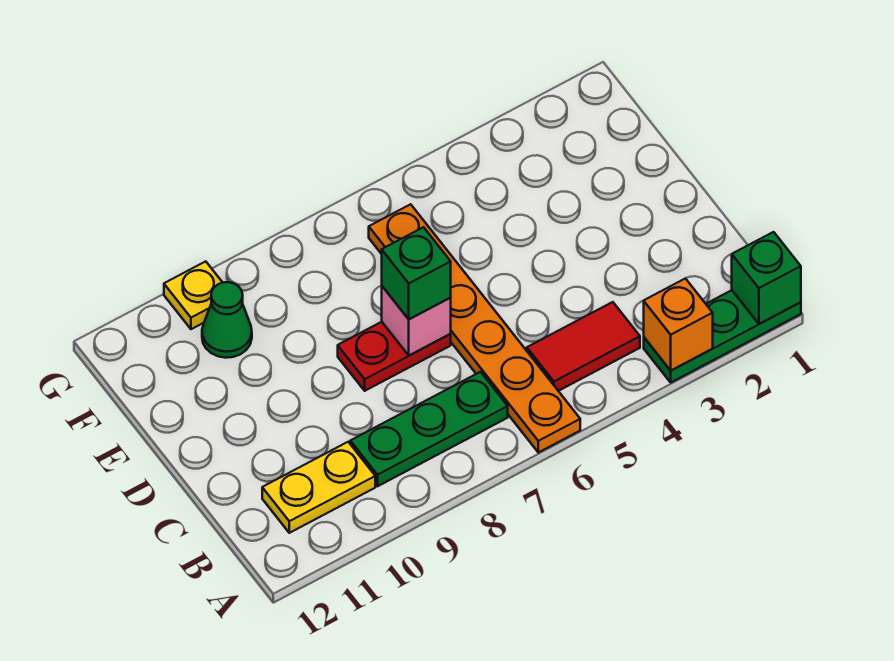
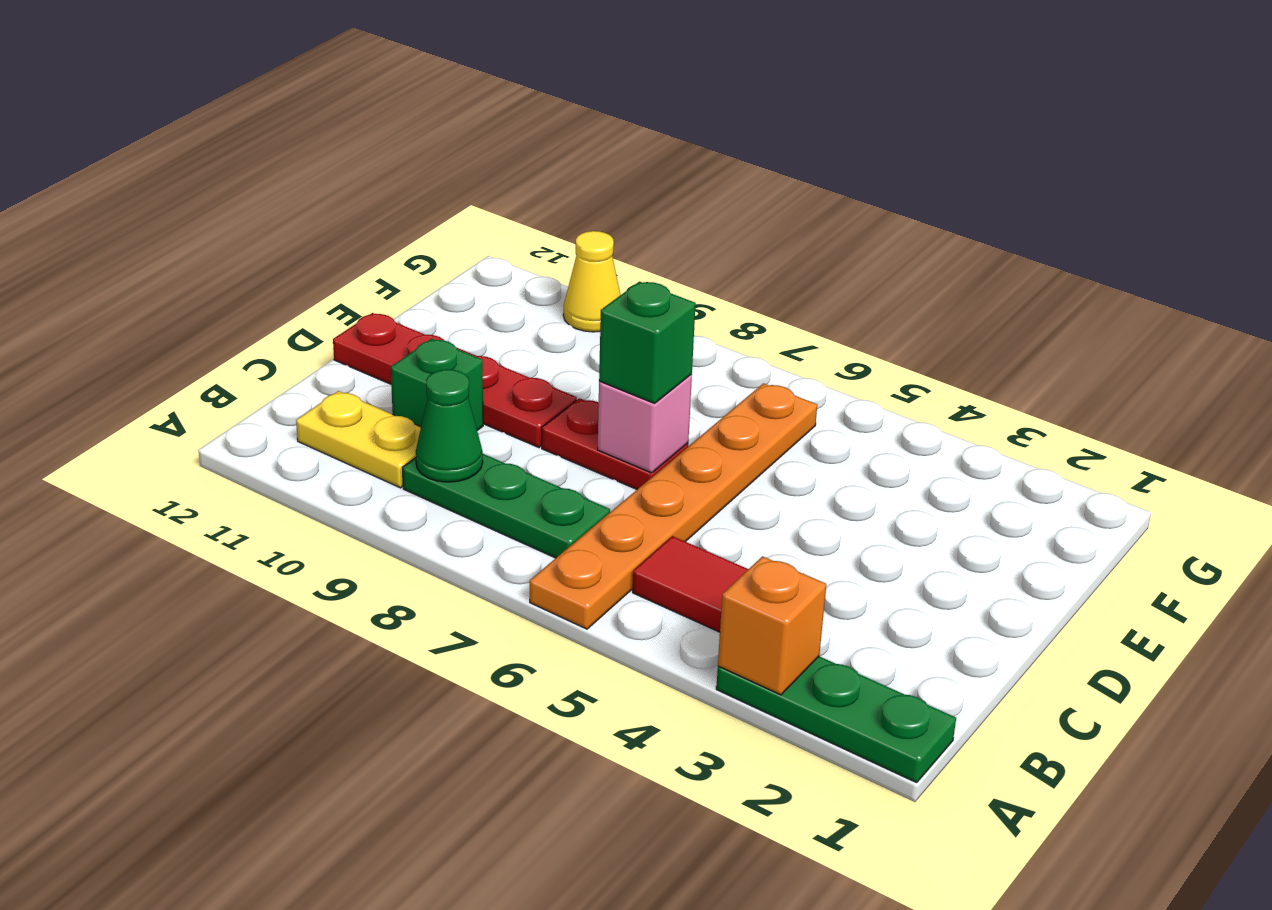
green brick A1 level 2 -> green brick C10 level 1
none -> red plate D9:D12 level 1
green cone F10 level 1 -> green cone B9 level 2
yellow plate G10 level 1 -> yellow cone G10 level 1

